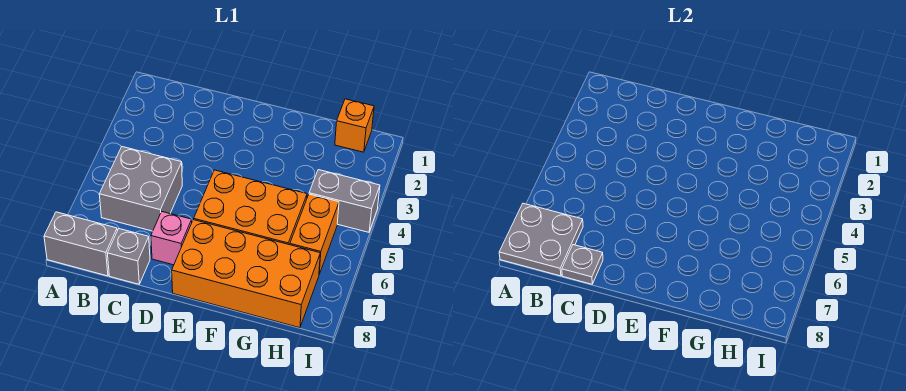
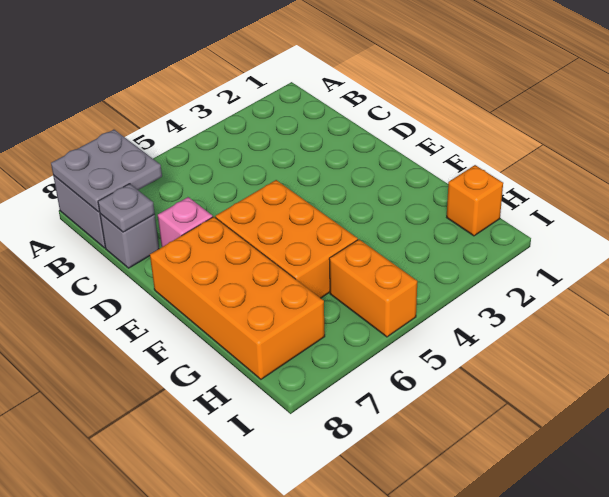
grey brick B5:C6 level 1 -> none
grey brick H4:I4 level 1 -> none
orange brick H5:H6 level 1 -> orange brick H5:I5 level 1

